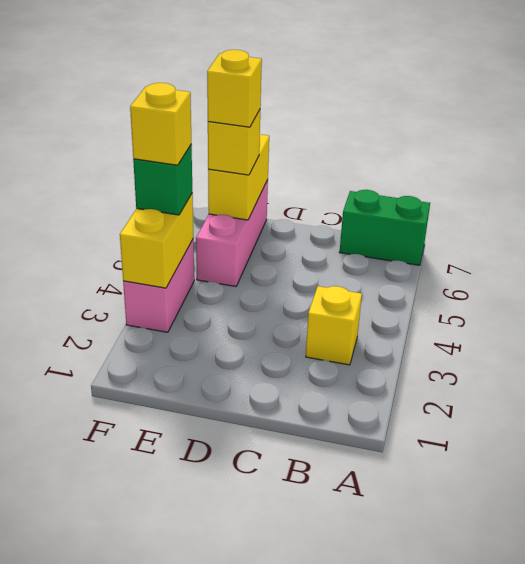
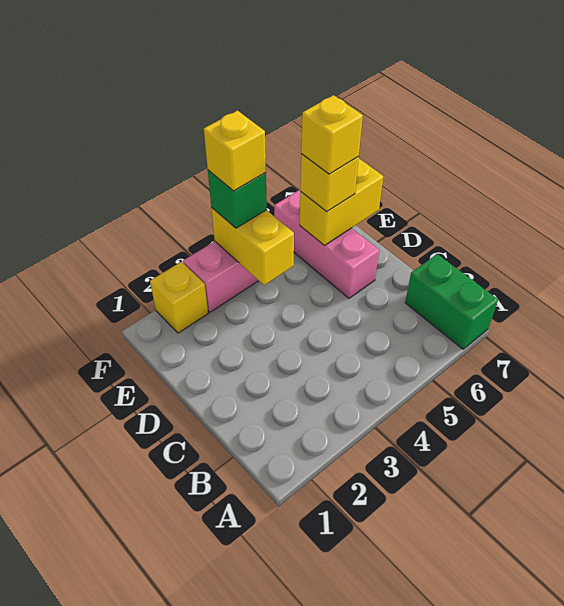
yellow brick B3 level 1 -> yellow brick F2 level 1
pink brick E5:E7 level 1 -> pink brick D6:F6 level 1
yellow brick F3:F4 level 2 -> yellow brick E4:F4 level 2

